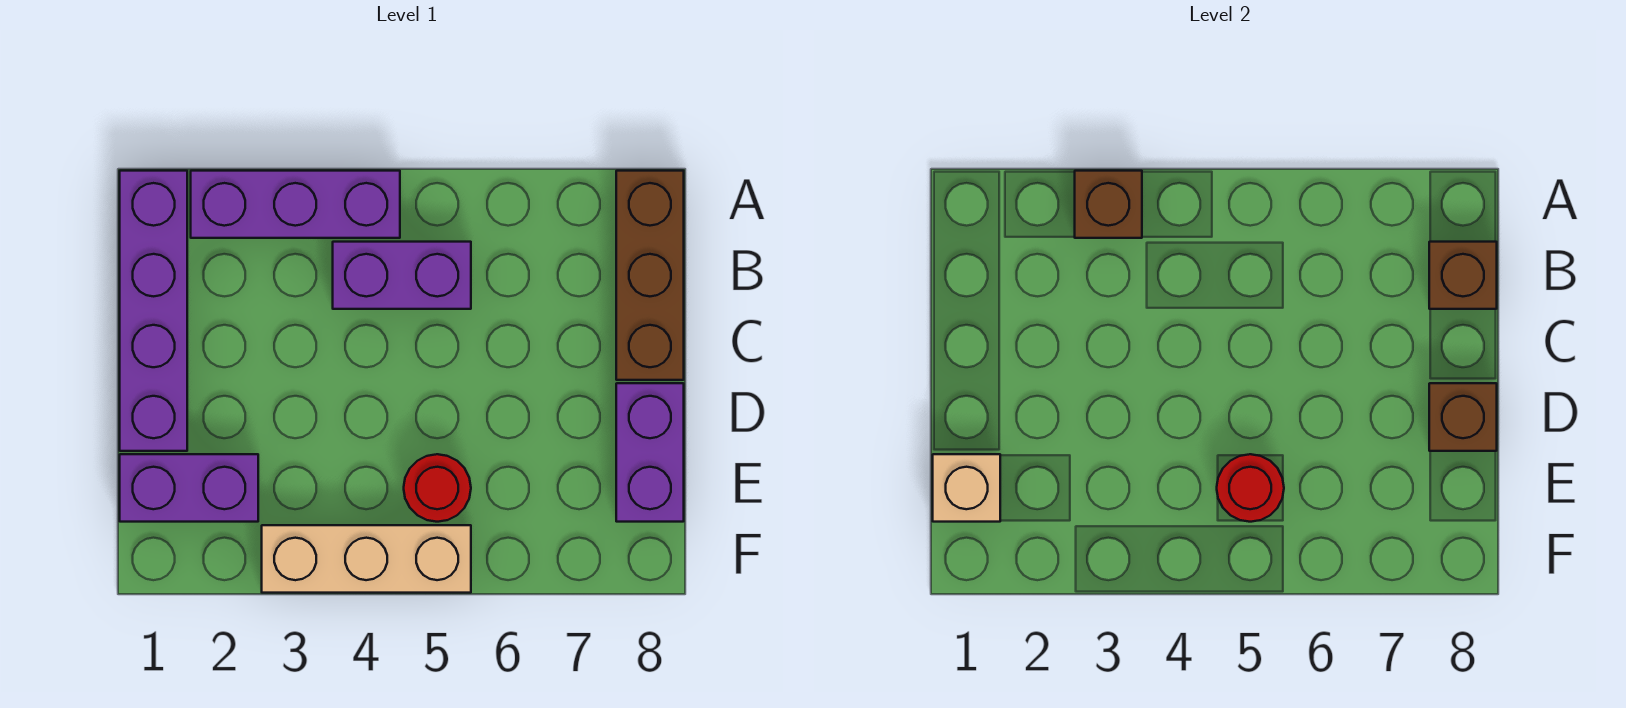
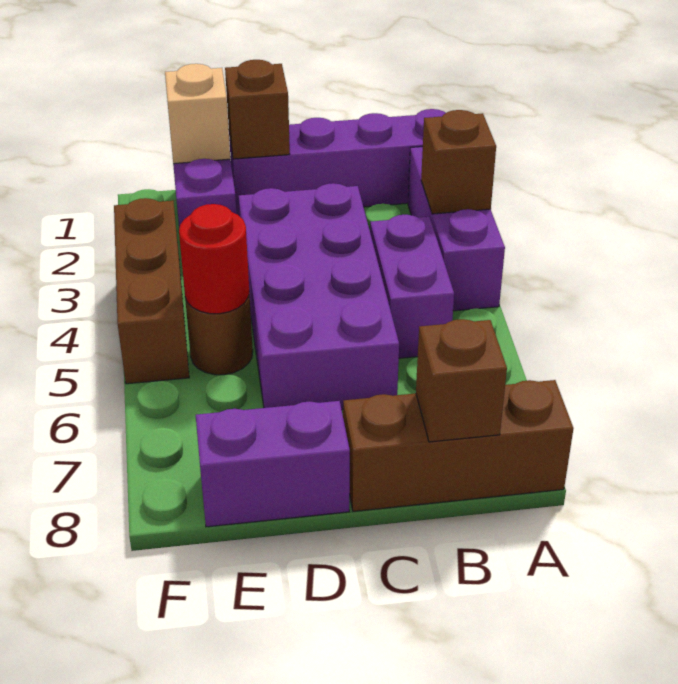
none -> purple brick C3:D6 level 1
brown brick D8 level 2 -> brown brick D1 level 2
red round brick E5 level 1 -> brown round brick E5 level 1
tan brick F3:F5 level 1 -> brown brick F3:F5 level 1

